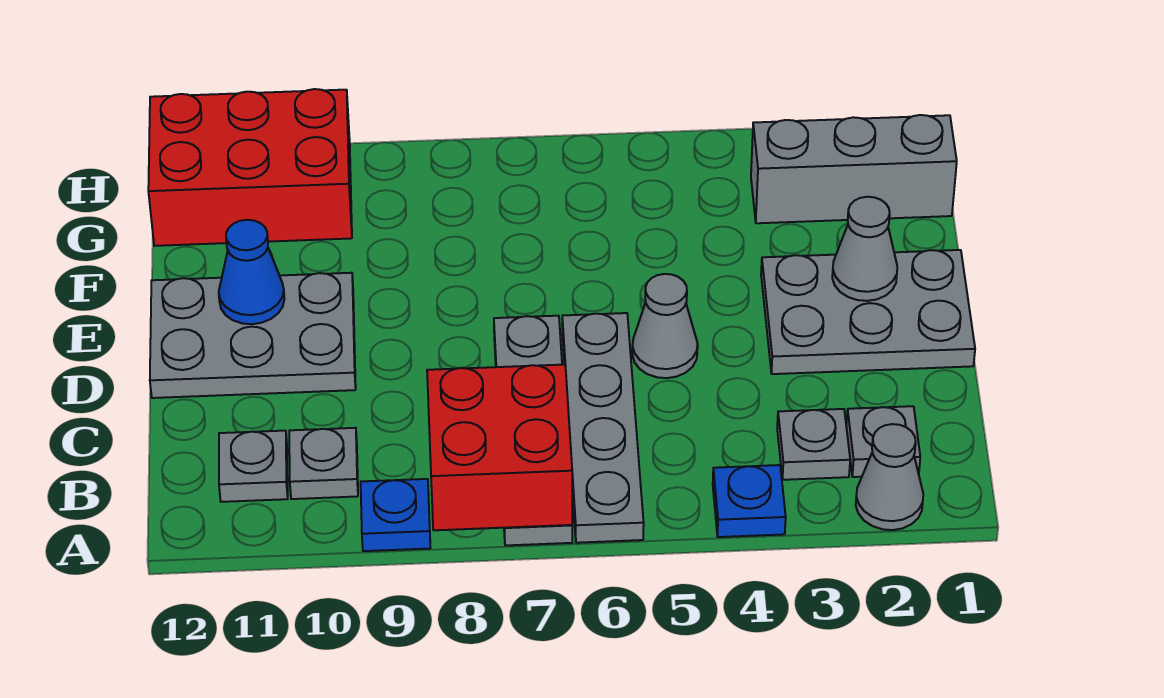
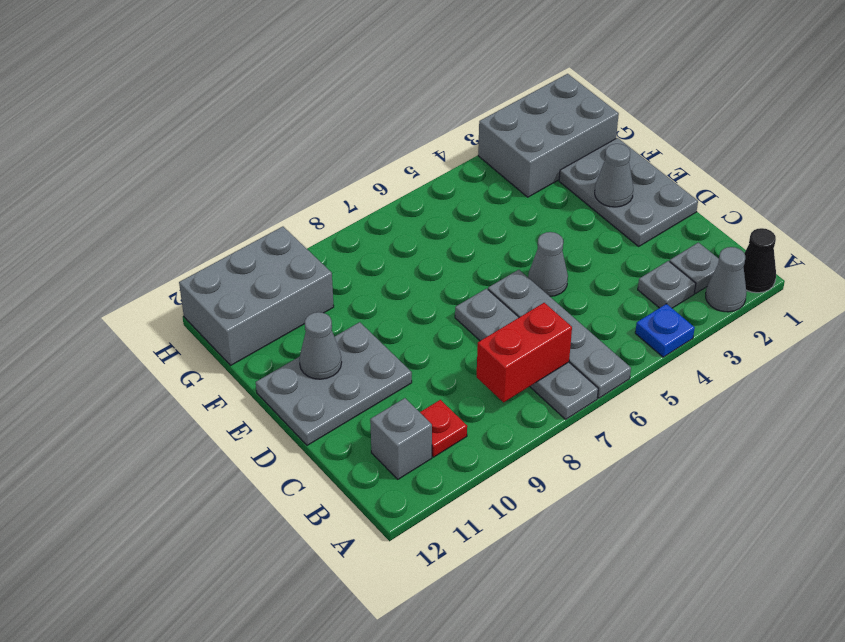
none -> black cone A1 level 1
red brick A7:B8 level 2 -> red brick B7:B8 level 2
blue plate A9 level 1 -> none
grey plate B10 level 1 -> red plate B10 level 1
grey plate B11 level 1 -> grey brick B11 level 1
grey plate D1:E3 level 1 -> grey plate D1:F2 level 1
blue cone E11 level 2 -> grey cone E11 level 2
grey brick G1:G3 level 1 -> grey brick G1:H3 level 1
red brick G10:H12 level 1 -> grey brick G10:H12 level 1

